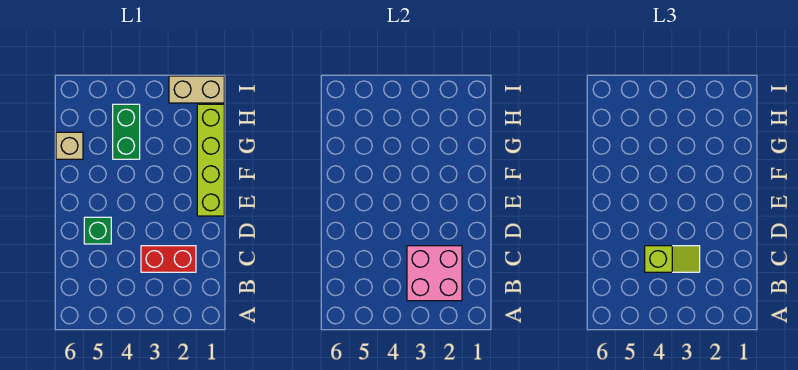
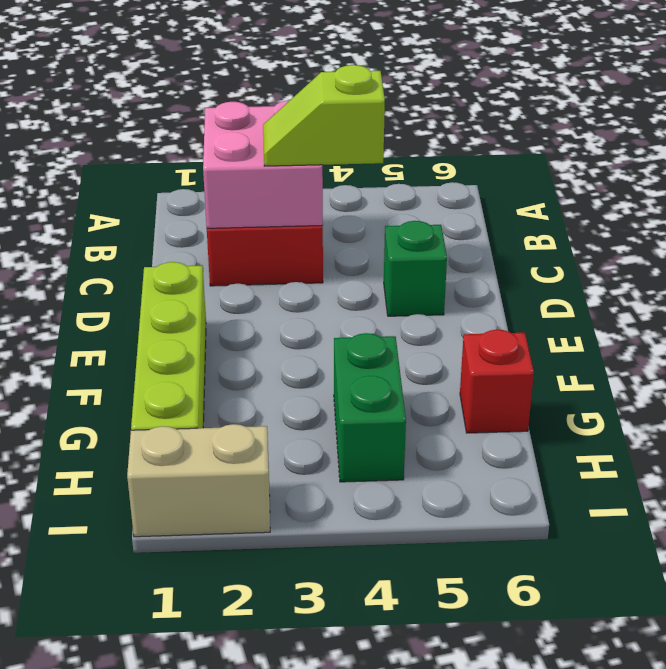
tan brick G6 level 1 -> red brick G6 level 1

